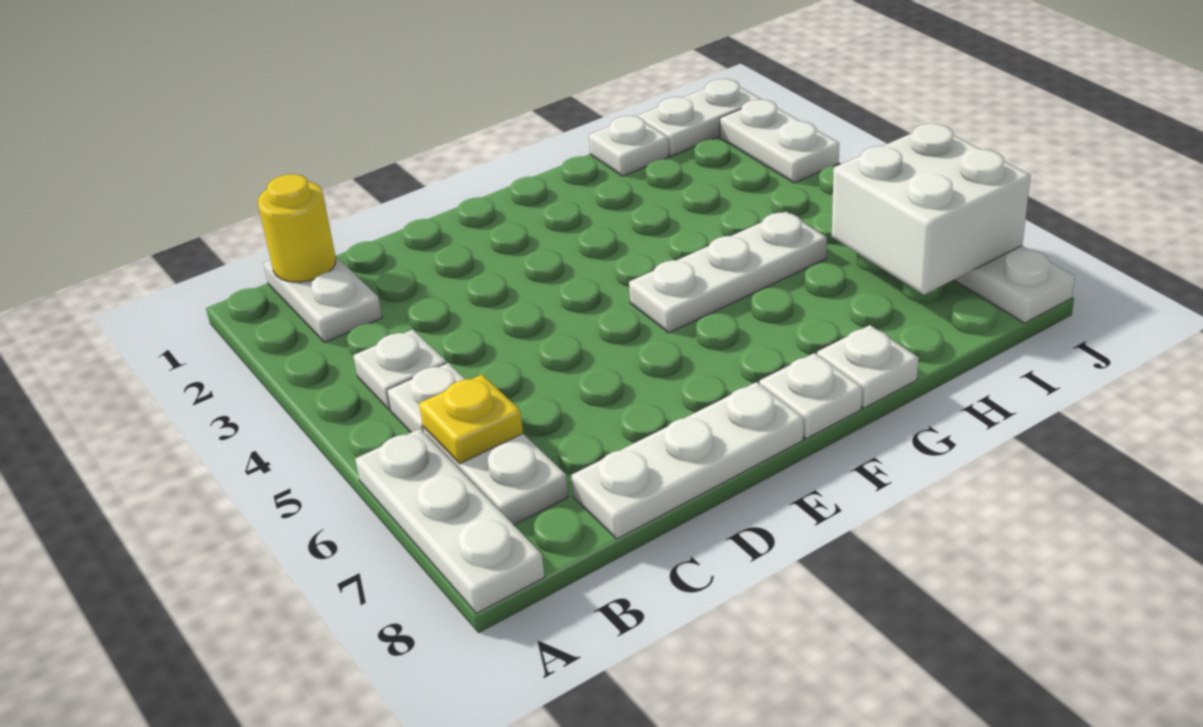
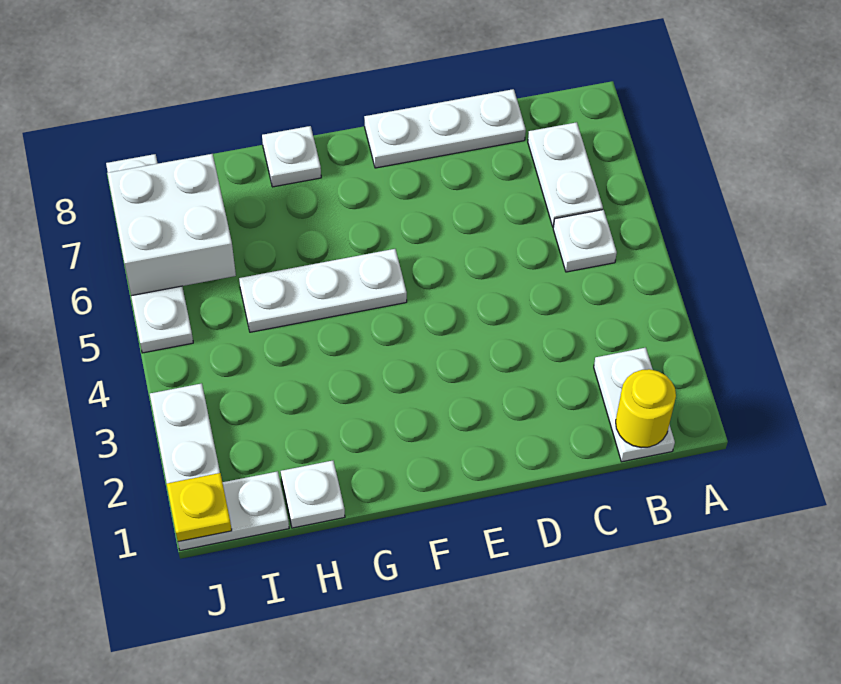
white plate A6:A8 level 1 -> none
white plate B4 level 1 -> none
yellow plate B6 level 2 -> yellow plate J1 level 2
white plate F8 level 1 -> none

